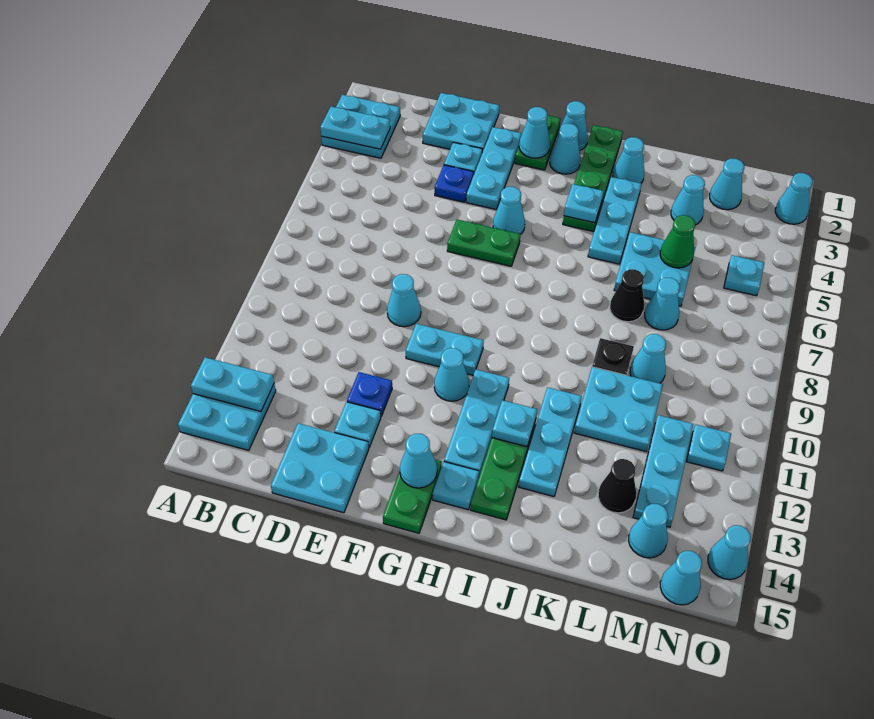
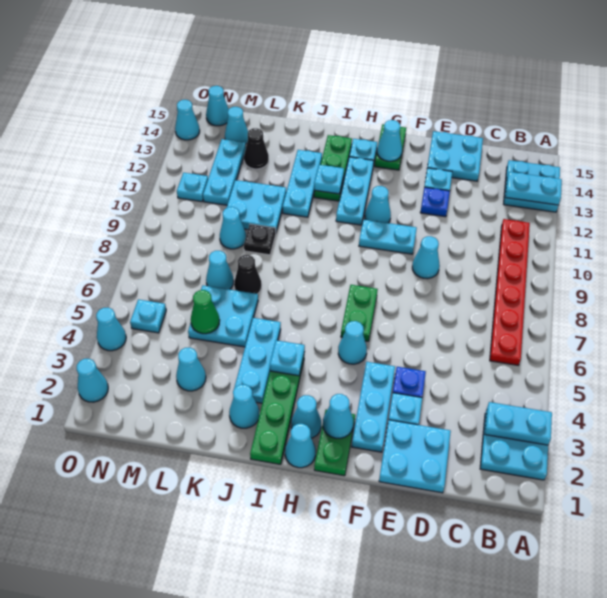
none -> red plate B6:B11 level 1
green plate F6:G6 level 1 -> green plate G6:G7 level 1
cyan cone M2 level 1 -> cyan cone O4 level 1

